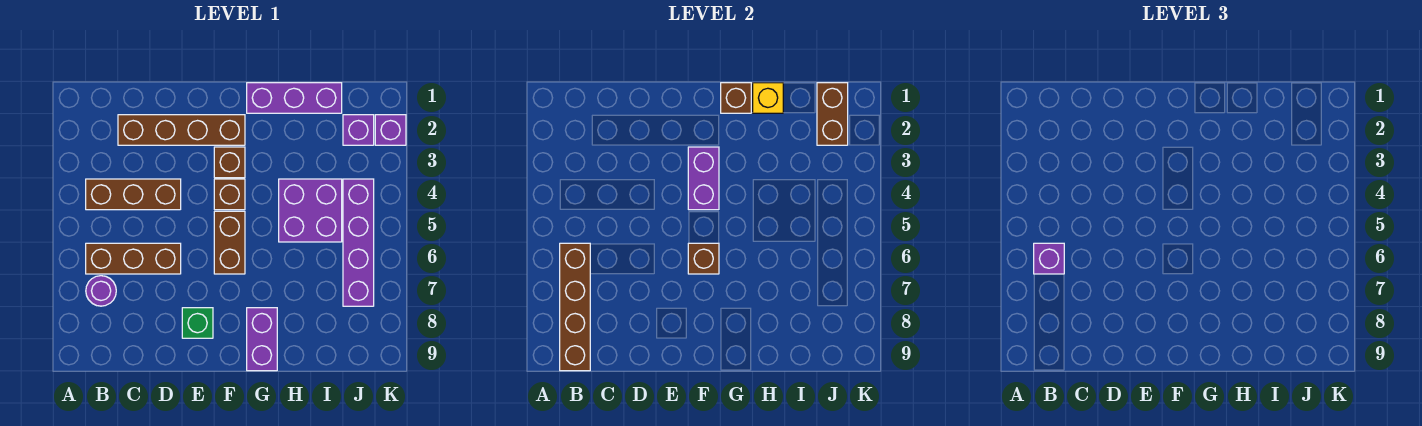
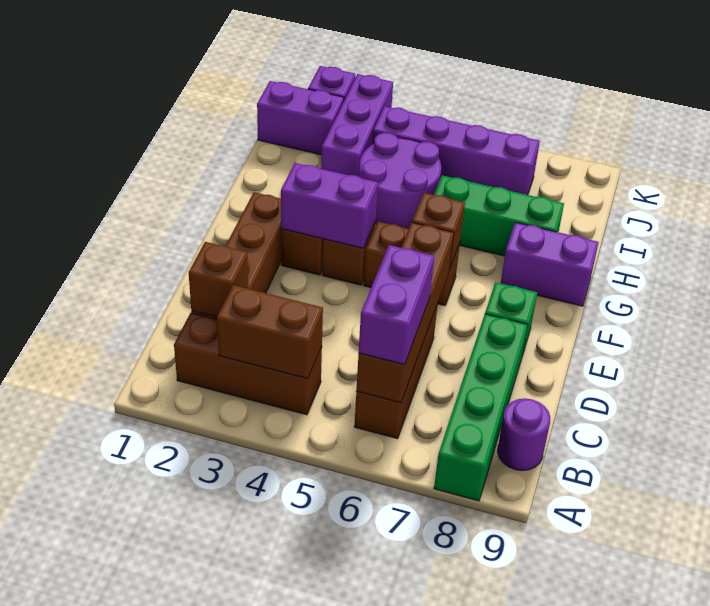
none -> green brick A8:D8 level 1
brown brick B4:D4 level 1 -> brown brick B2:B4 level 1
brown brick B6:B9 level 2 -> brown brick B6:E6 level 2
purple brick B6 level 3 -> purple brick B6:C6 level 3
purple round brick B7 level 1 -> purple round brick B9 level 1
purple brick G1:I1 level 1 -> purple brick I3:K3 level 1
brown brick G1 level 2 -> brown brick C2 level 2
yellow brick H1 level 2 -> none
purple brick H4:I5 level 1 -> purple round brick H4:I5 level 1
none -> green brick H6:H8 level 1
brown brick J1:J2 level 2 -> brown brick B3:B4 level 2
purple brick J2 level 1 -> purple brick J1:J2 level 1

